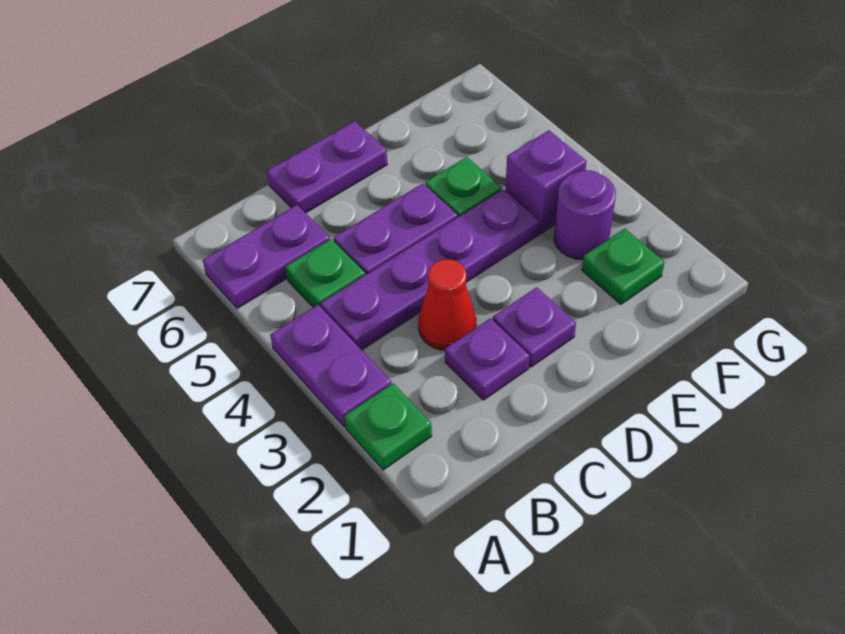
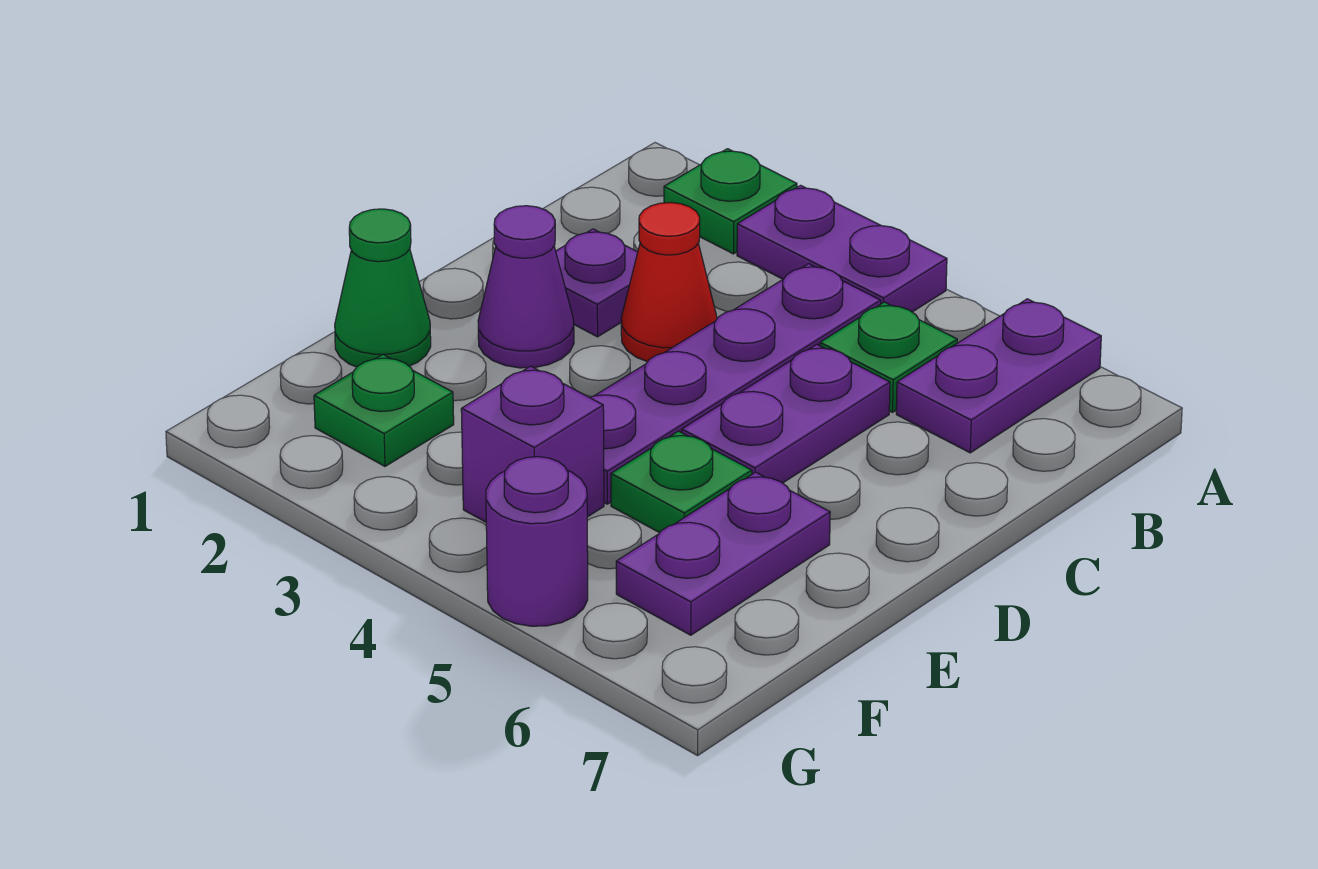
purple plate C7:D7 level 1 -> purple plate E6:F6 level 1
purple plate D2 level 1 -> purple cone D2 level 1
none -> green cone E1 level 1
purple round brick F3 level 1 -> purple round brick G5 level 1

